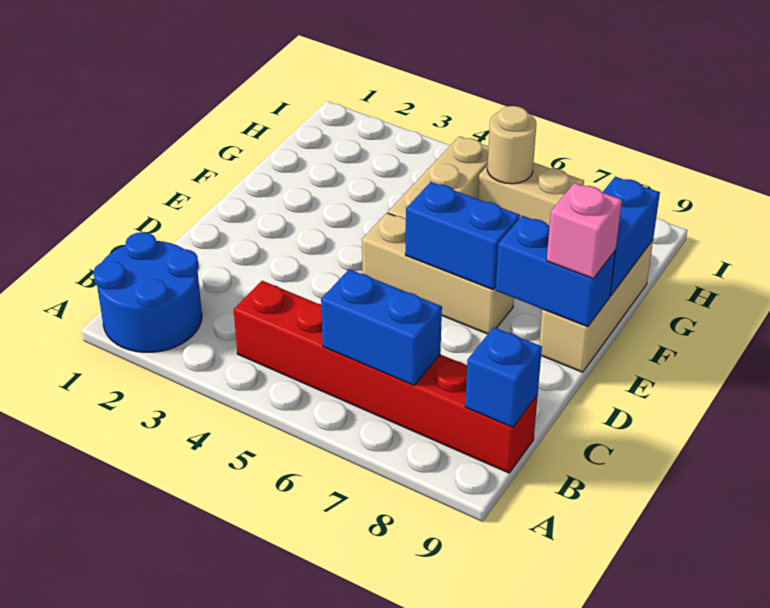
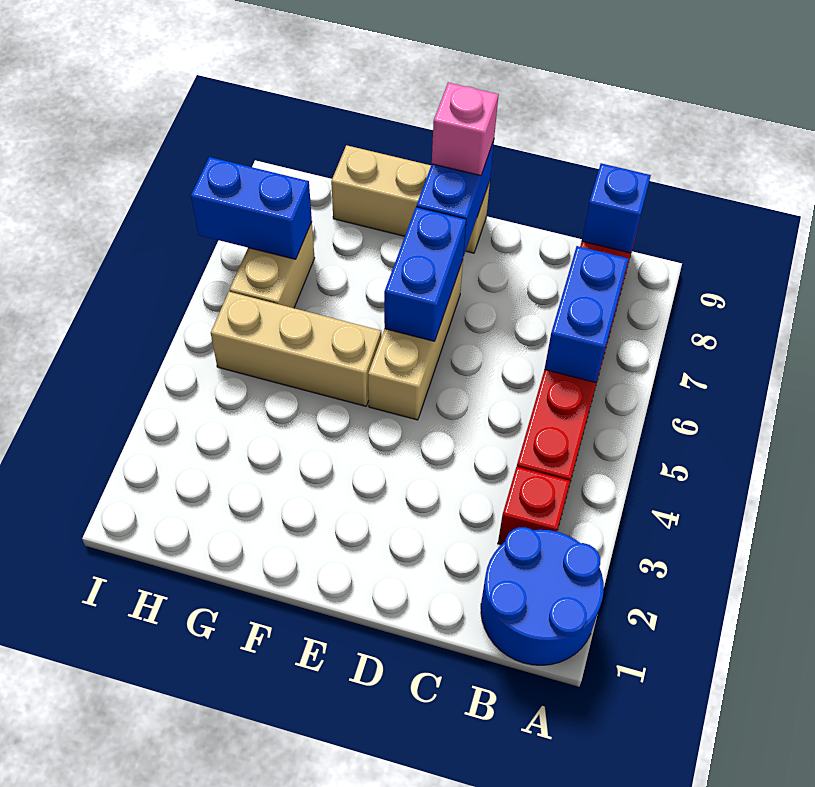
none -> red brick B3 level 1
blue brick F9:G9 level 2 -> blue brick H7:I7 level 2
tan round brick H6 level 2 -> none

